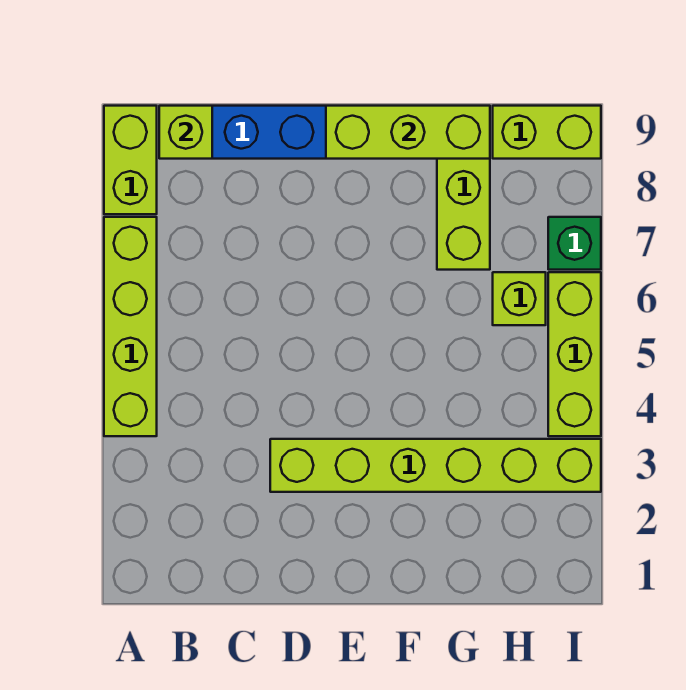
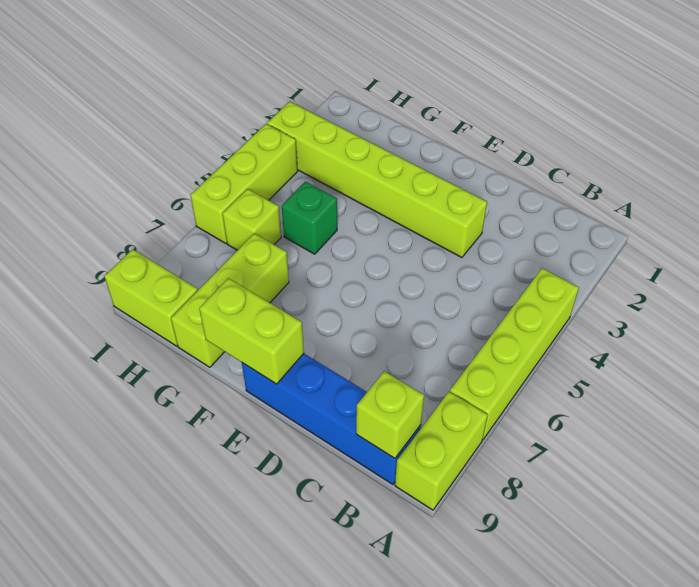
lime brick E9:G9 level 2 -> lime brick E9:F9 level 2
green brick I7 level 1 -> green brick G5 level 1

